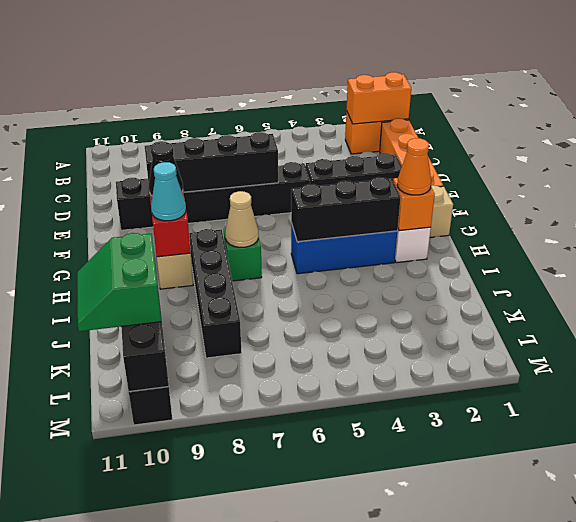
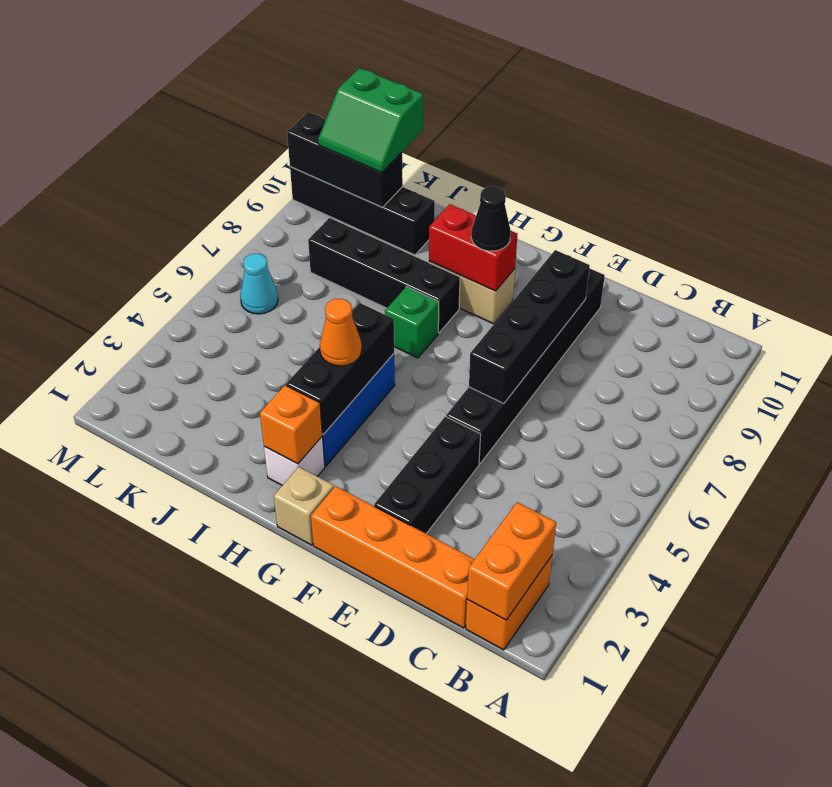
orange cone H2 level 3 -> orange cone H4 level 3
tan cone H7 level 2 -> none
cyan cone H9 level 3 -> cyan cone L6 level 1
green slope K10:L11 level 3 top 10 -> green slope K10:L11 level 3 top 11

